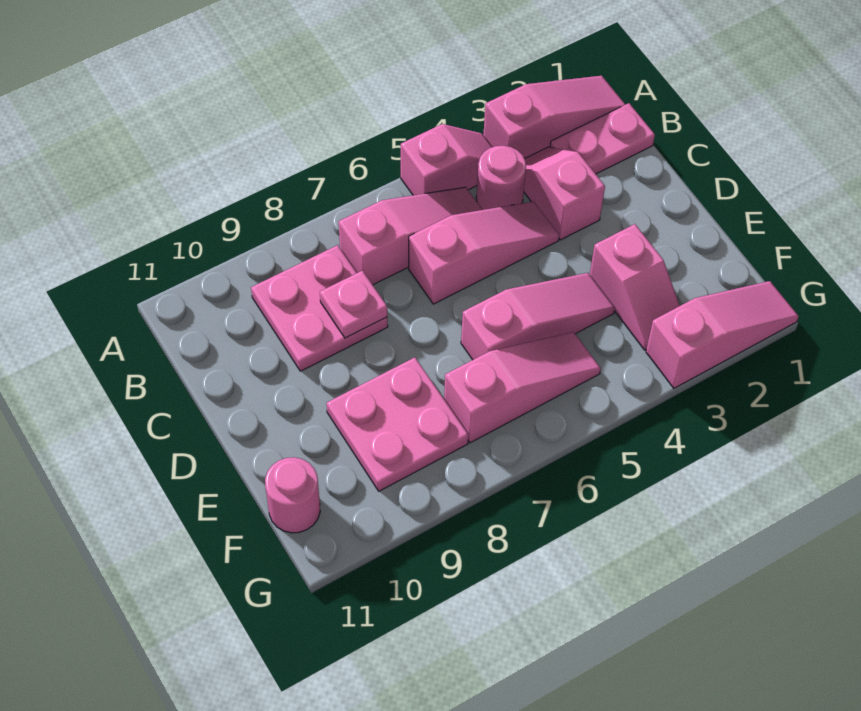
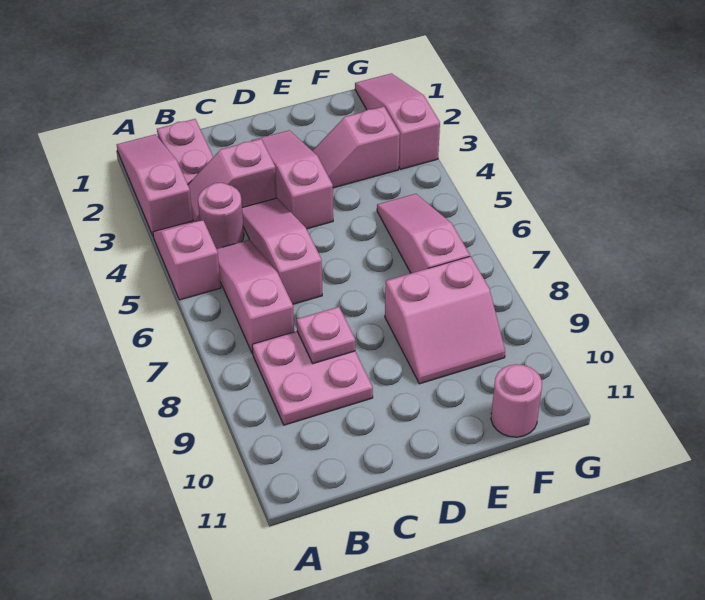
pink slope E3:F3 level 1 top E -> pink slope E3:F3 level 1 top F
pink slope E4:E6 level 1 top 6 -> pink slope D2:D4 level 1 top 4
pink plate E8:F9 level 1 -> pink slope E8:F9 level 1 top 8

